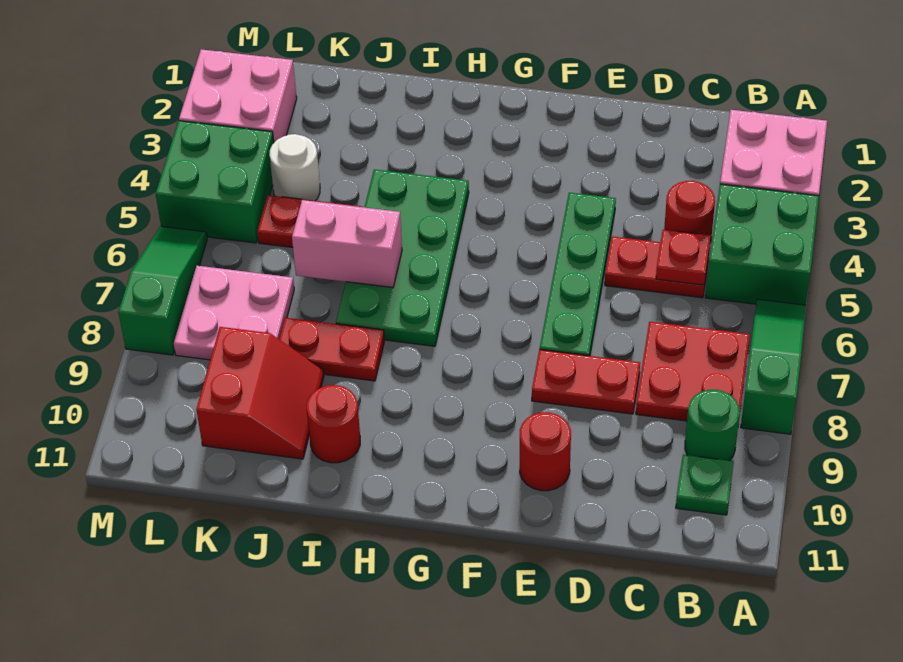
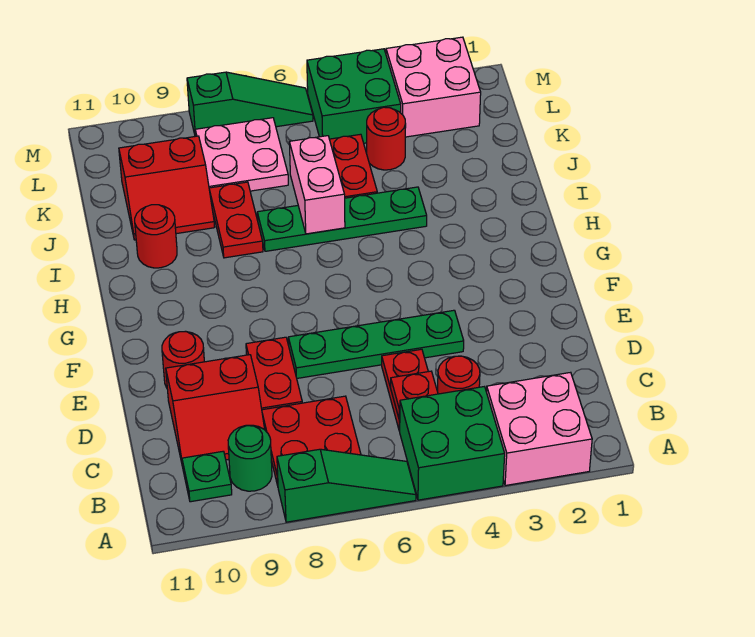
none -> red slope C9:D10 level 1 top D
green plate H4:I7 level 1 -> green plate I4:I7 level 1
white round brick K4 level 1 -> red round brick K4 level 1

